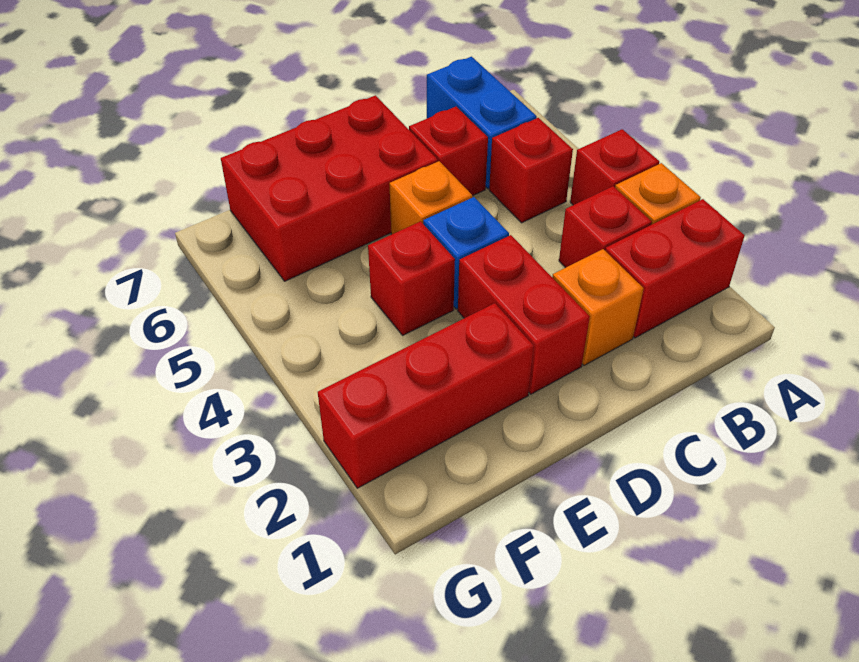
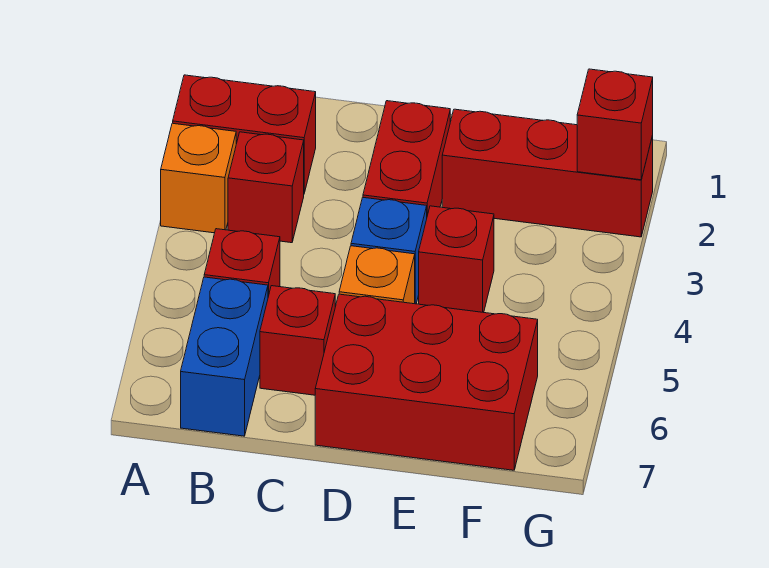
red brick A4 level 1 -> red brick G2 level 2
orange brick C2 level 1 -> none

